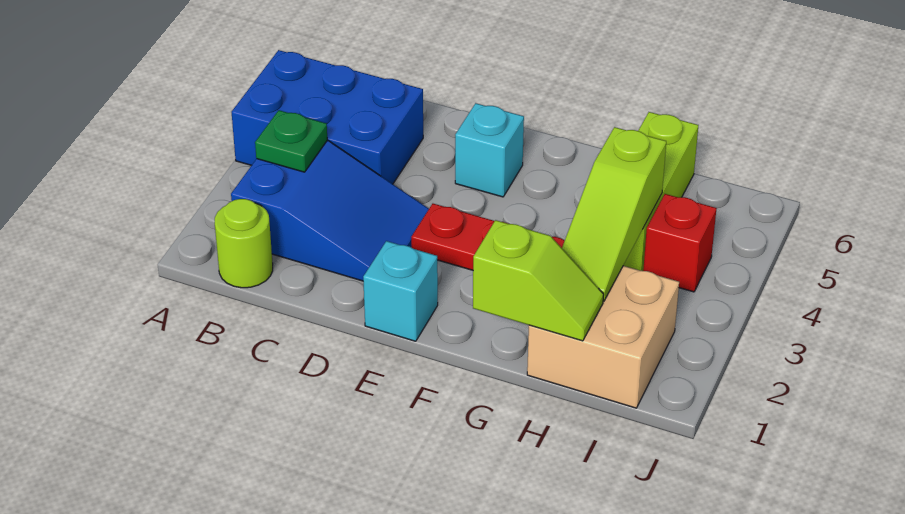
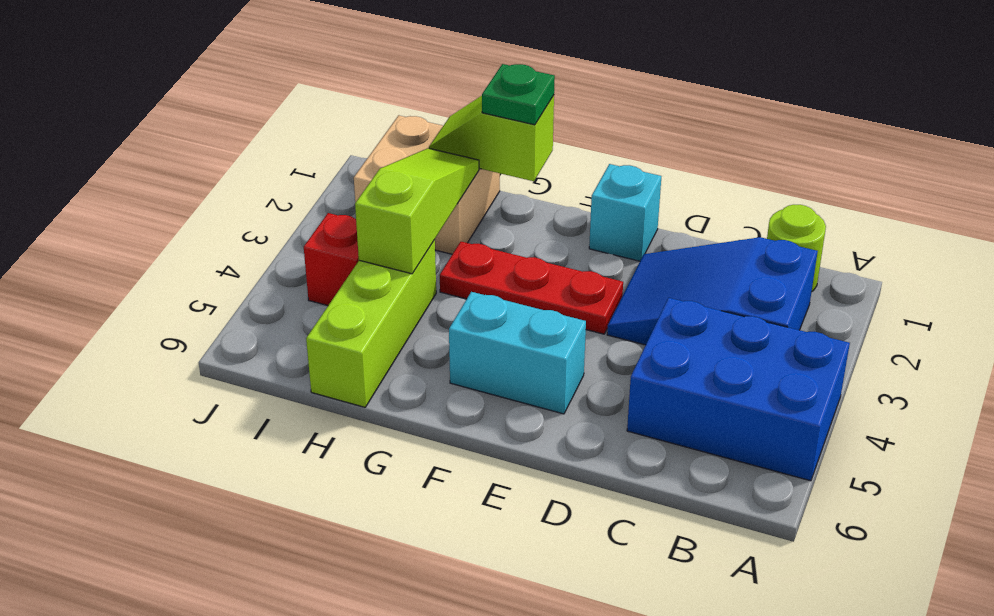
green plate B3 level 2 -> green plate G1 level 3
cyan brick E5 level 1 -> cyan brick E5:F5 level 1

